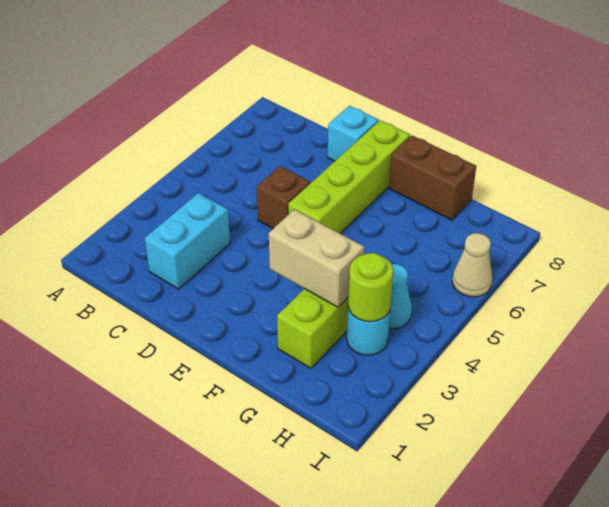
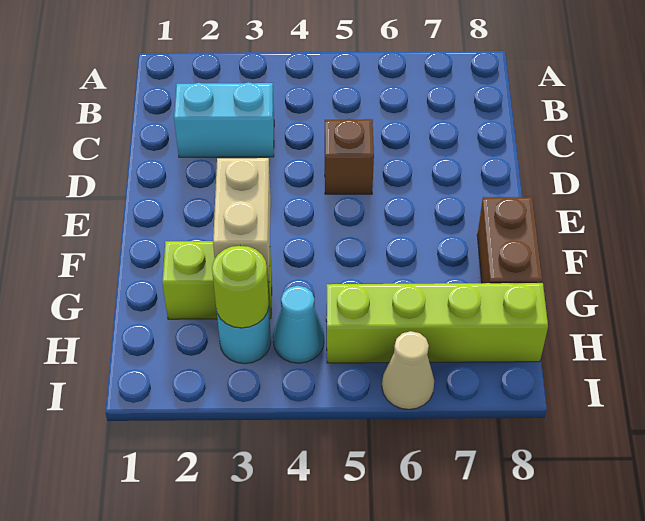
cyan brick D8 level 1 -> none
lime brick E5:E8 level 1 -> lime brick H5:H8 level 1

